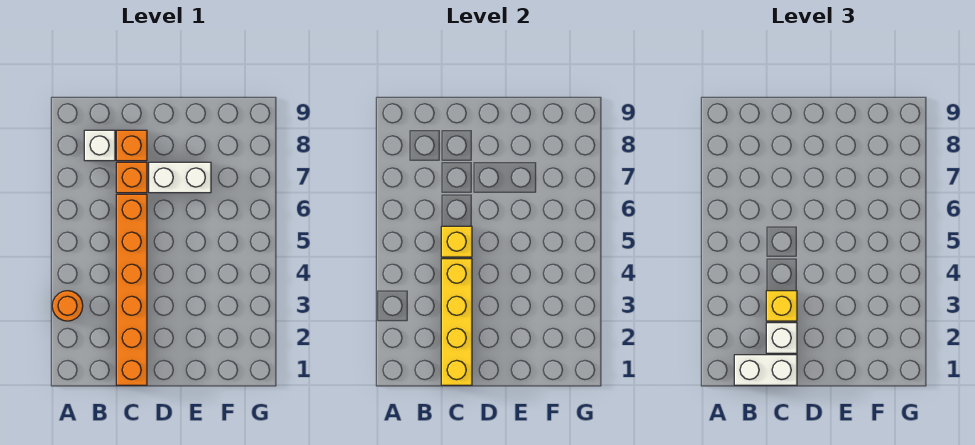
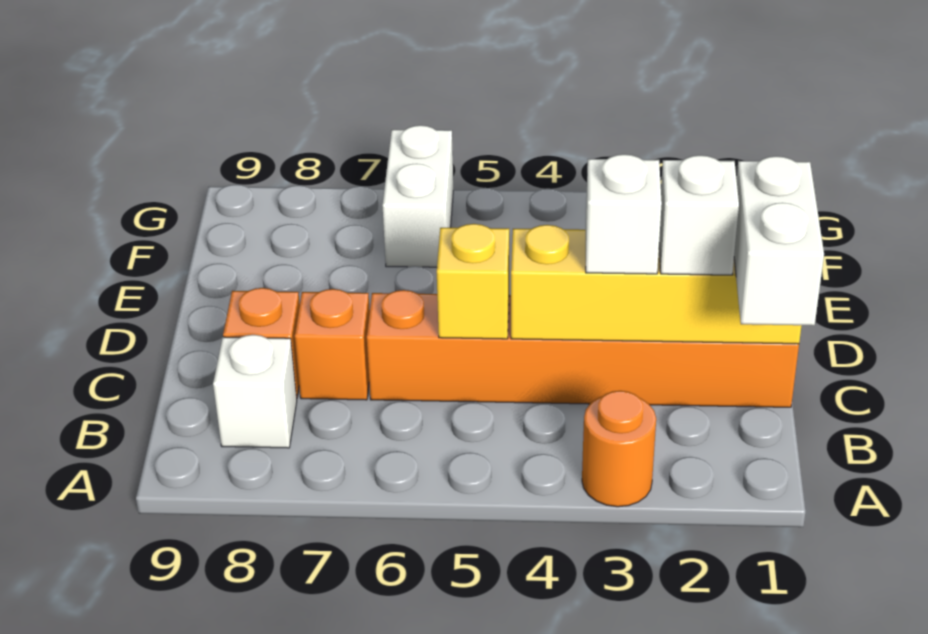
yellow brick C3 level 3 -> white brick C3 level 3
white brick D7:E7 level 1 -> white brick F6:G6 level 1

